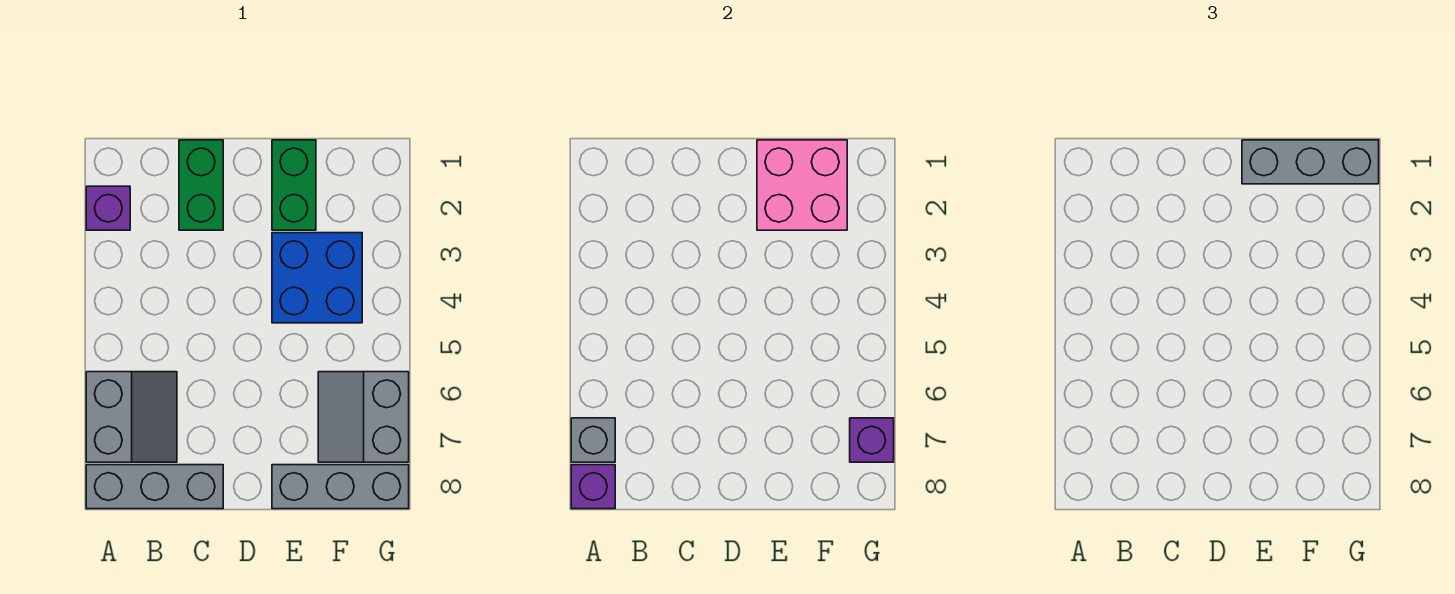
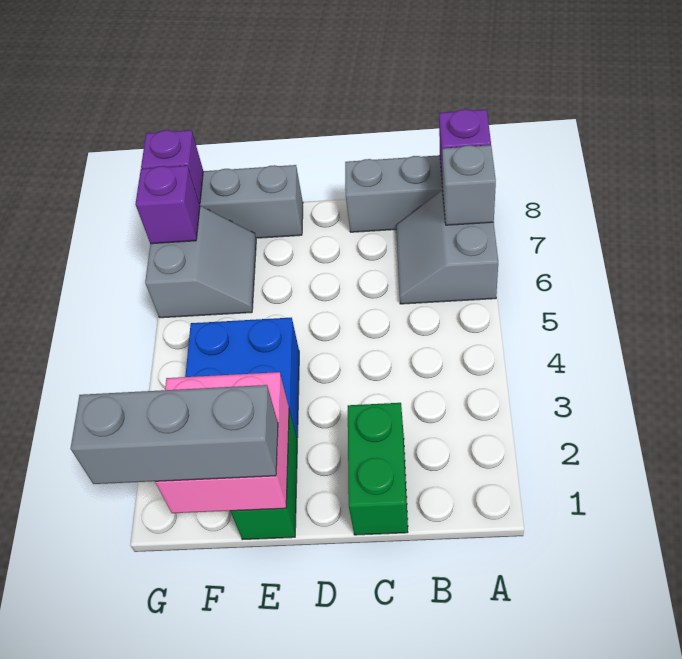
purple brick A2 level 1 -> purple brick G8 level 2

